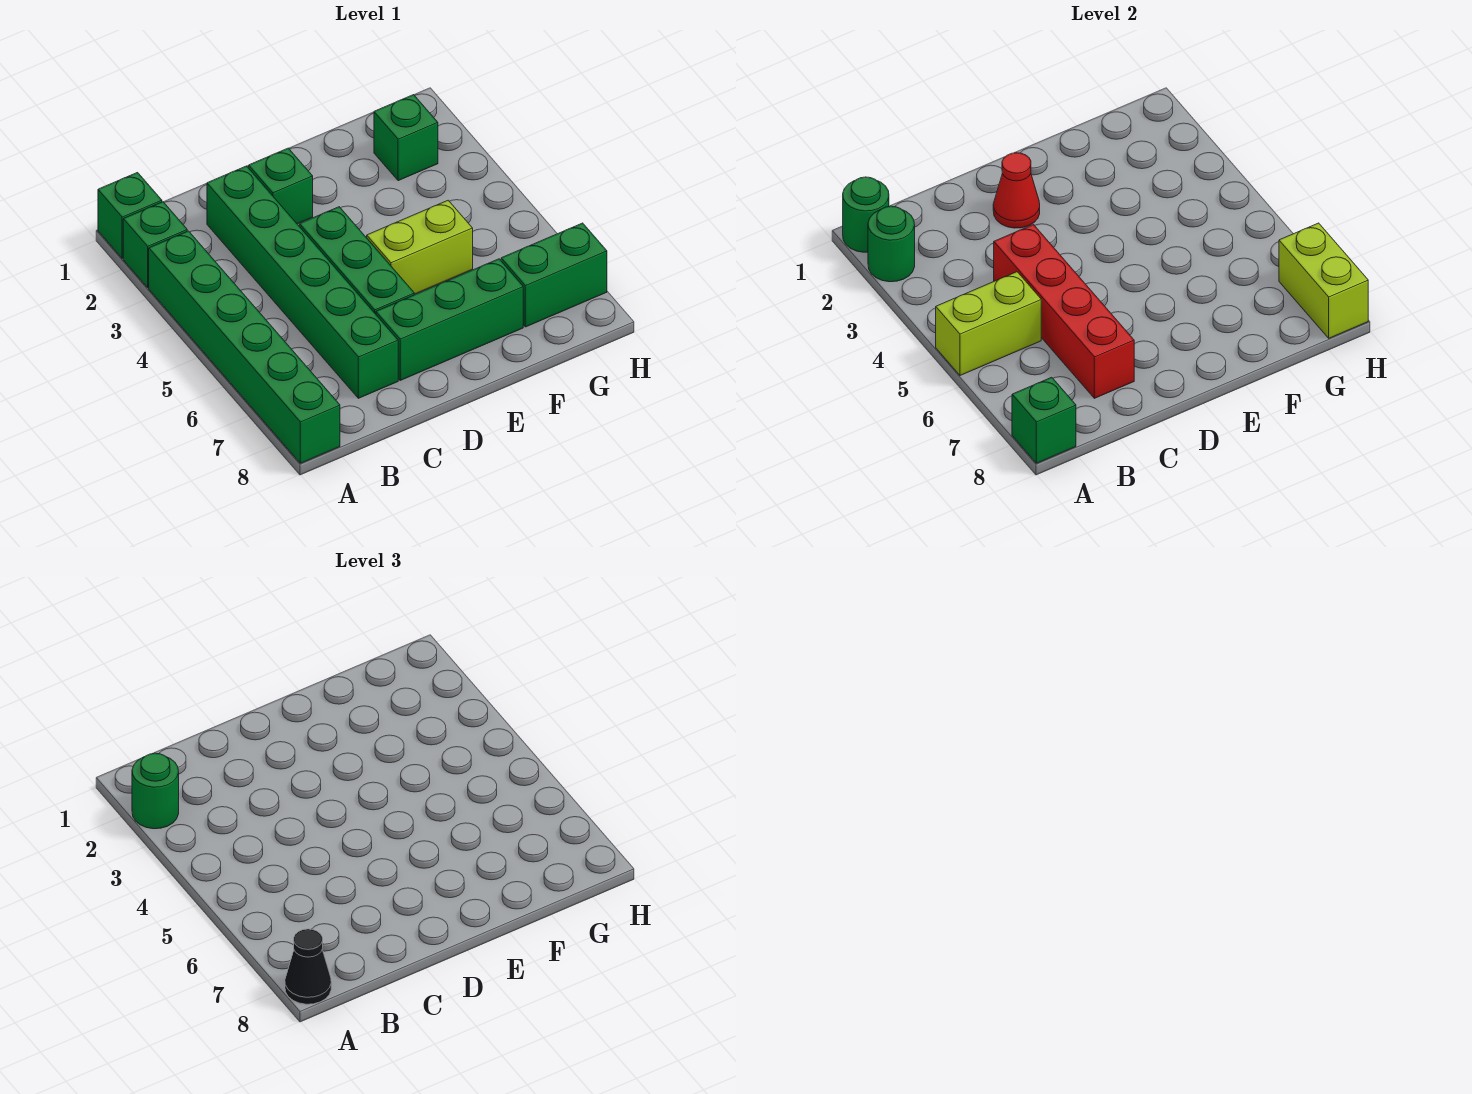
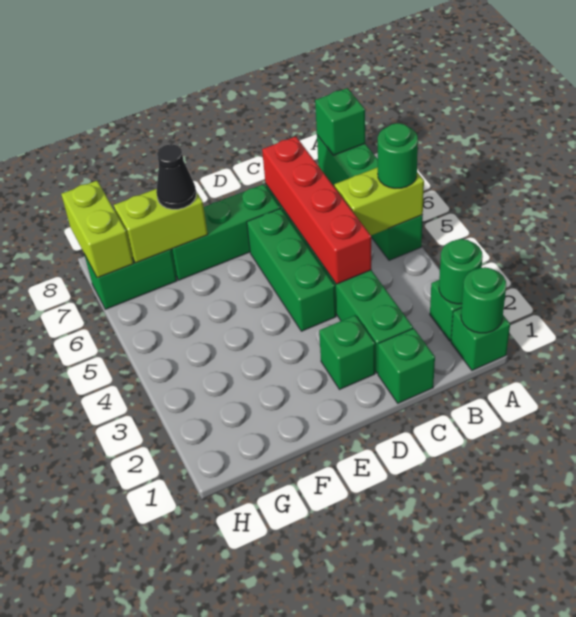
green round brick A2 level 3 -> green round brick A5 level 3
green brick A3:A8 level 1 -> green brick A5:A8 level 1
black cone A8 level 3 -> black cone F7 level 3
red cone D2 level 2 -> none
lime brick E5:F5 level 1 -> lime brick F7:G7 level 2
green brick G2 level 1 -> green brick C1 level 1

